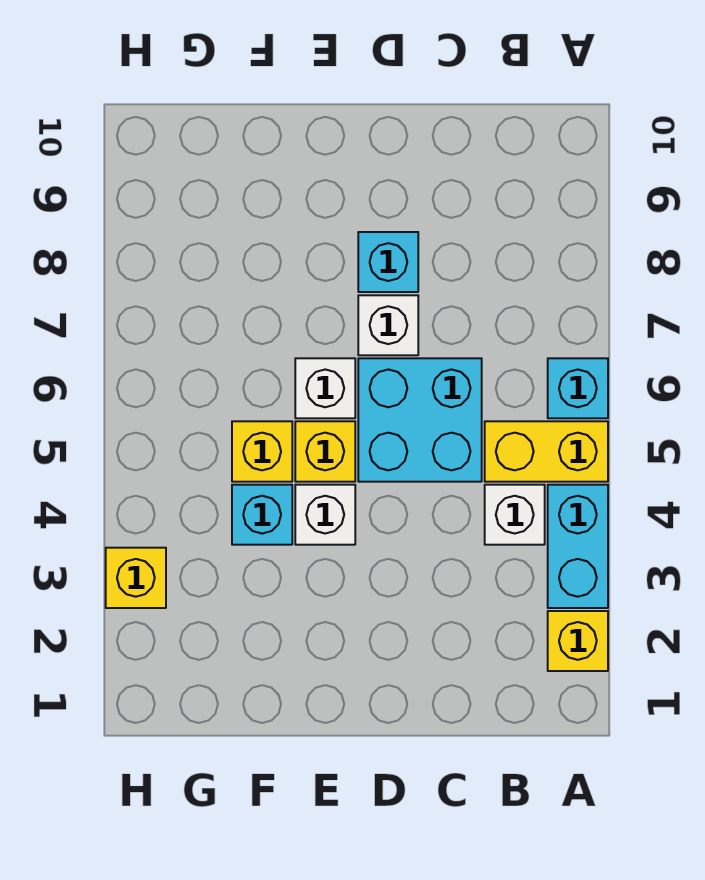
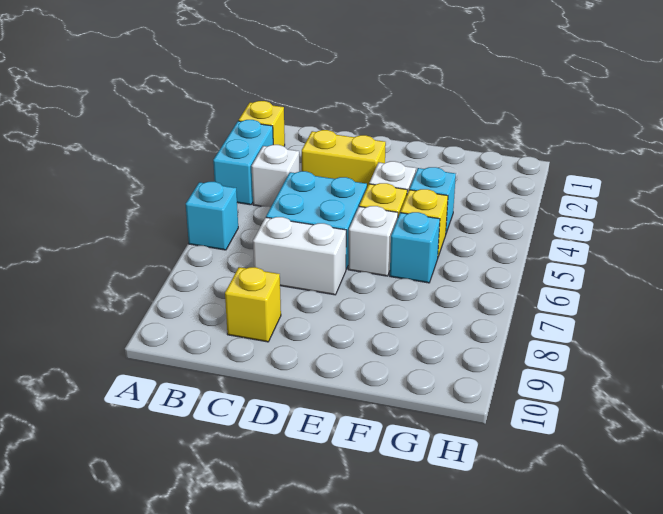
yellow brick A5:B5 level 1 -> yellow brick C3:D3 level 1
white brick D7 level 1 -> white brick C7:D7 level 1
cyan brick D8 level 1 -> cyan brick F6 level 1
yellow brick H3 level 1 -> yellow brick C9 level 1

